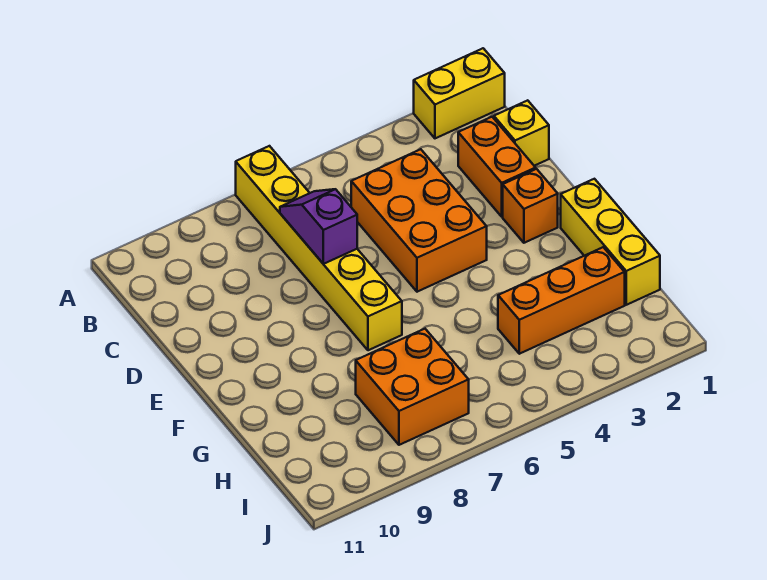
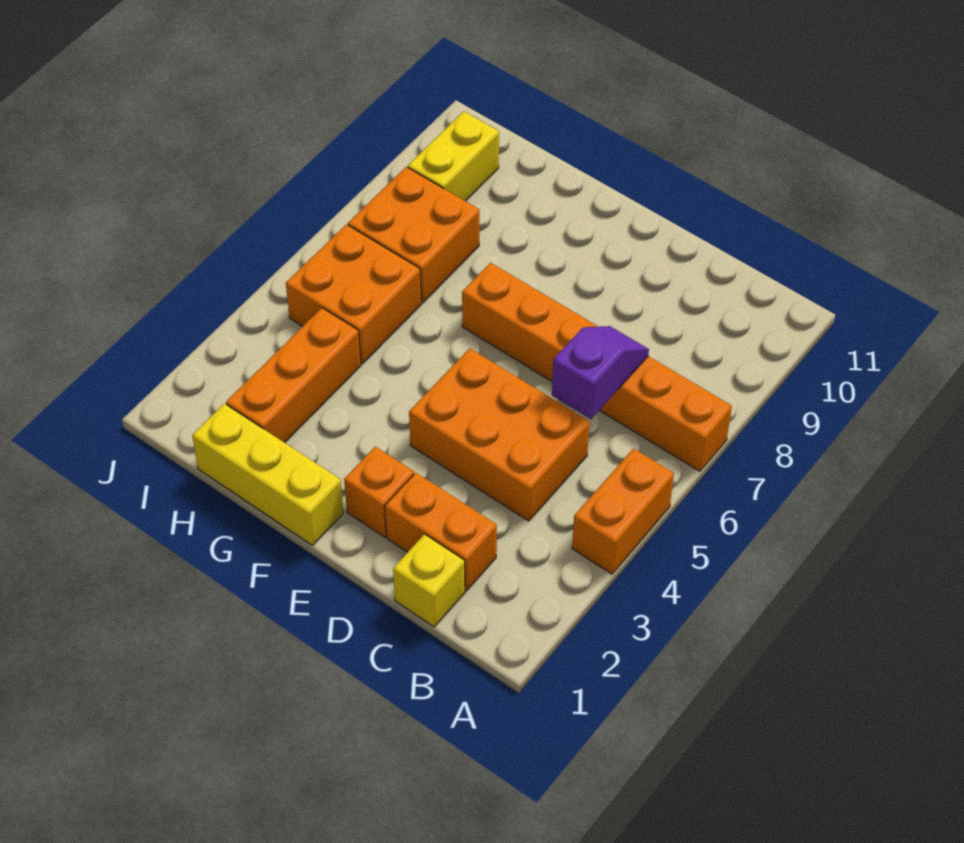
yellow brick A1:A2 level 1 -> yellow brick I9:I10 level 1
none -> orange brick A4:A5 level 1
yellow brick A7:F7 level 1 -> orange brick A7:F7 level 1
purple slope C7:D7 level 2 top D -> purple slope C6:C7 level 2 top 6
none -> orange brick H5:I6 level 1

